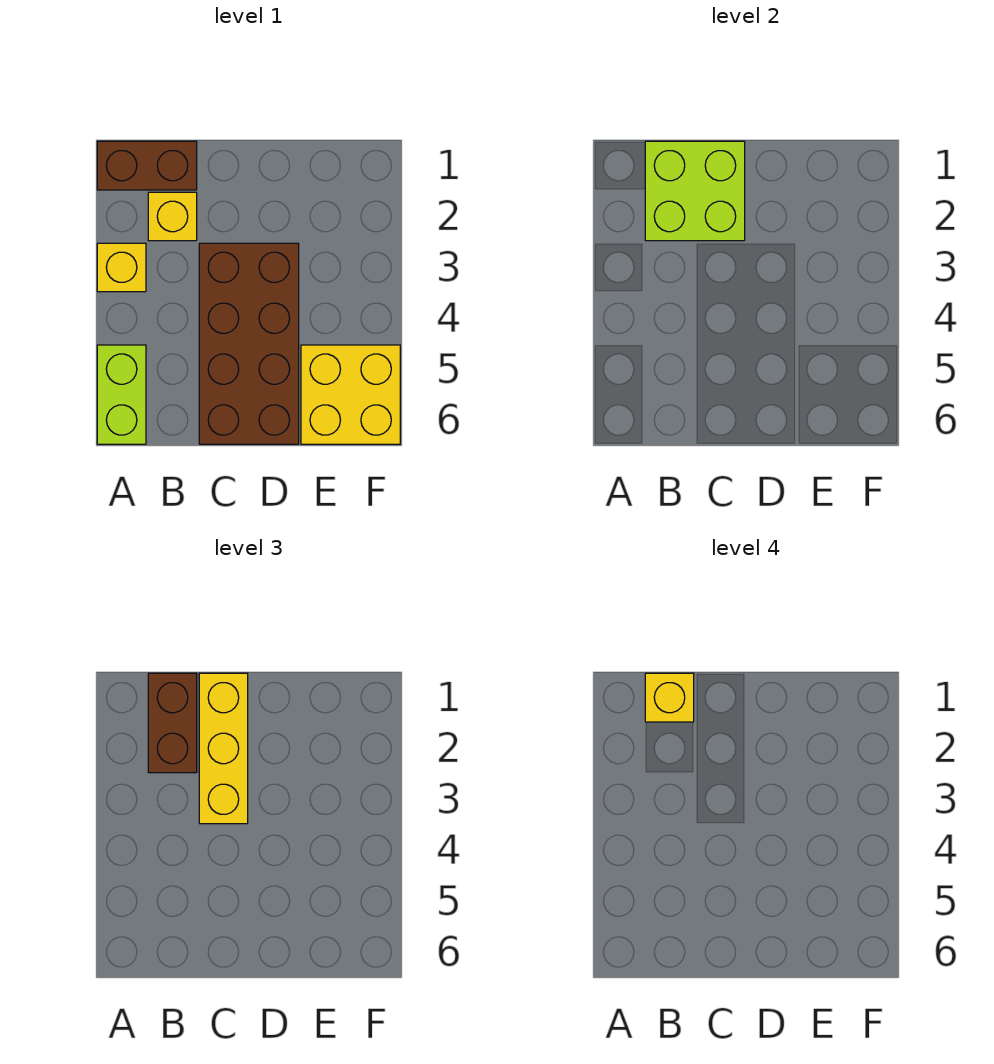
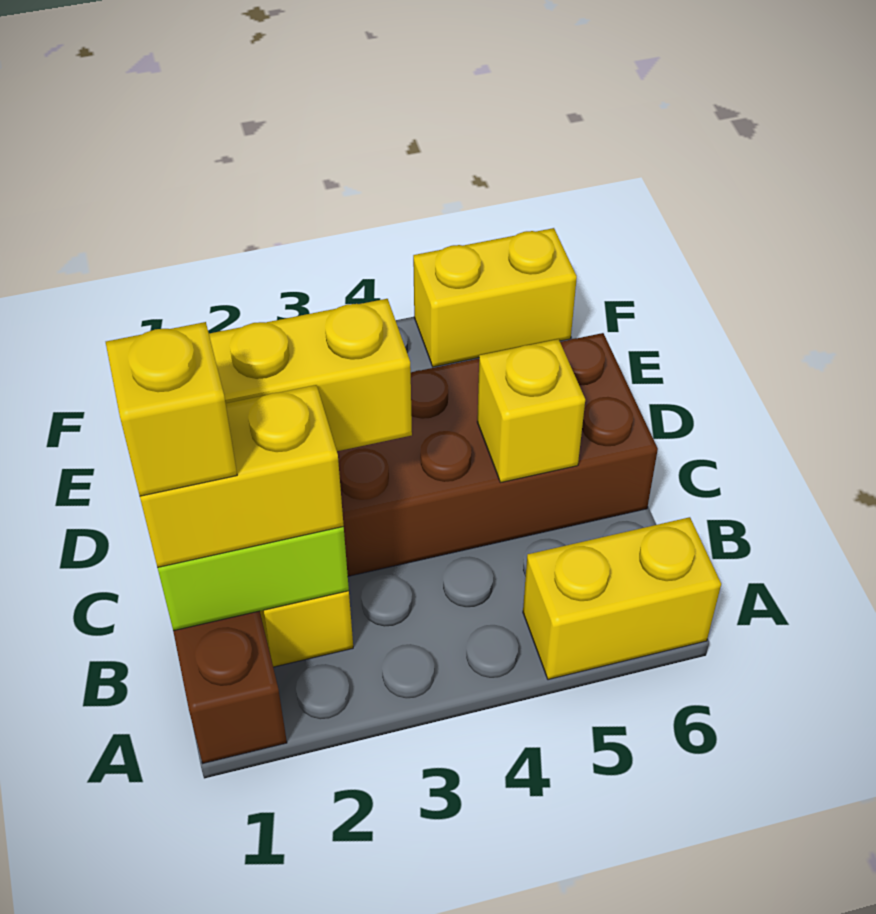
yellow brick A3 level 1 -> yellow brick C5 level 2
lime brick A5:A6 level 1 -> yellow brick A5:A6 level 1
brown brick B1:B2 level 3 -> yellow brick B1:B2 level 3
yellow brick E5:F6 level 1 -> yellow brick F5:F6 level 1

